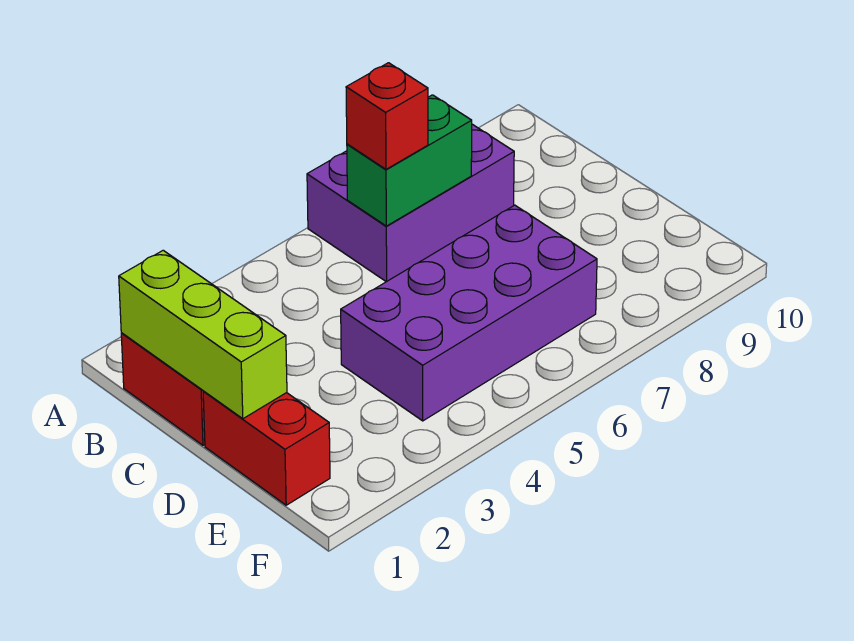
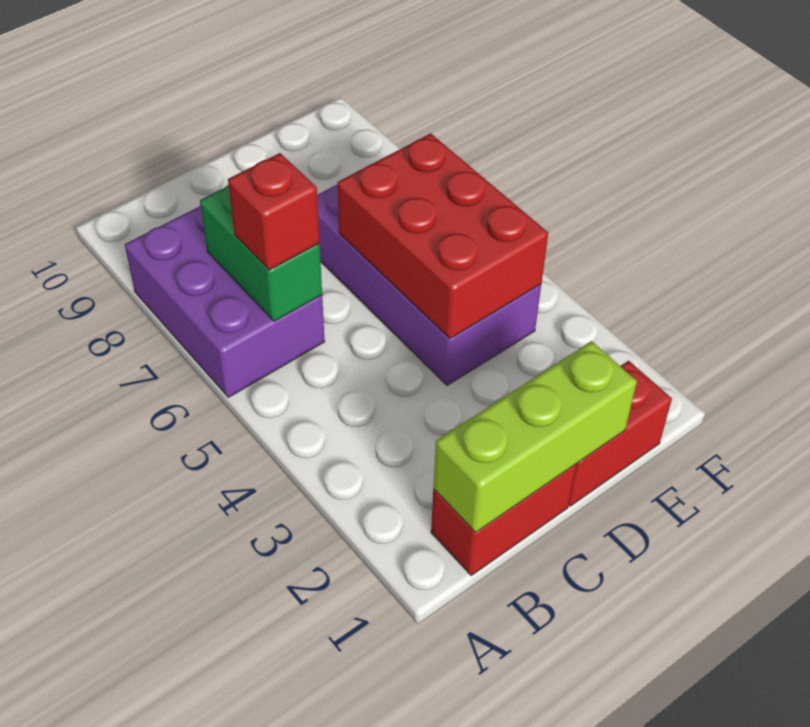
none -> red brick D4:E6 level 2

